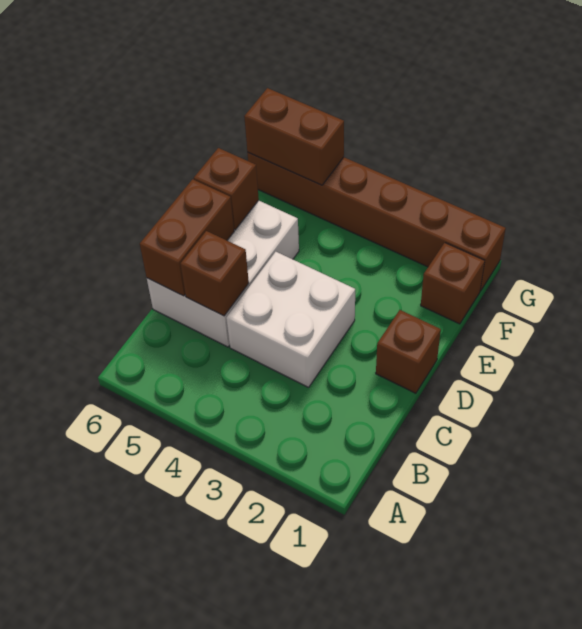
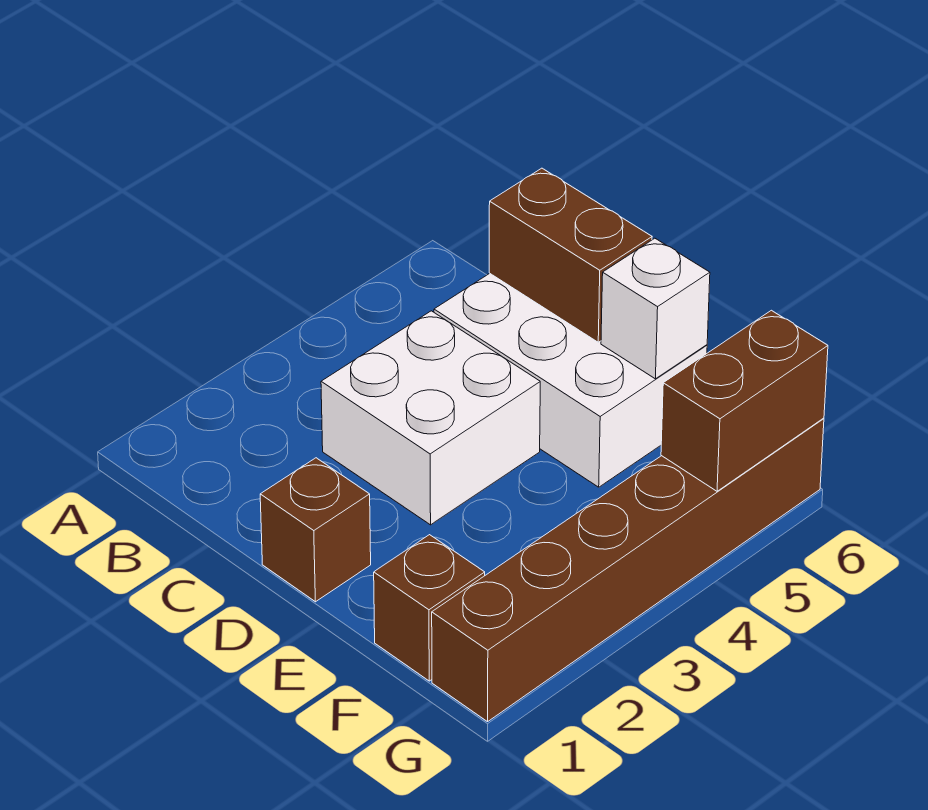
brown brick C5 level 2 -> none
brown brick E6 level 2 -> white brick E6 level 2

